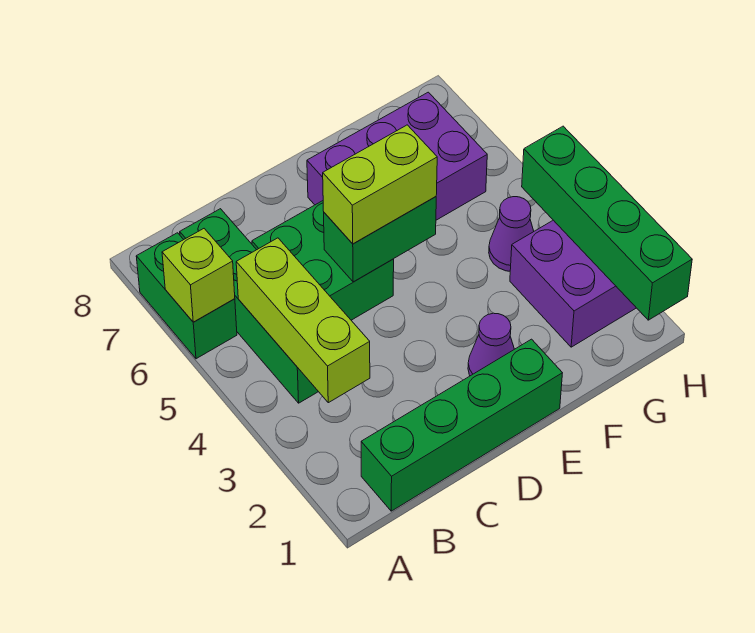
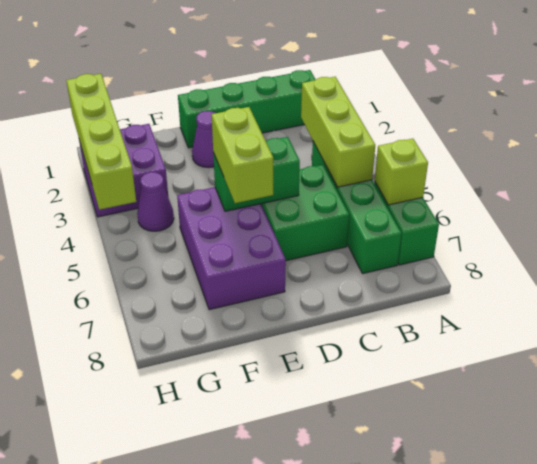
lime brick D5:E5 level 3 -> lime brick E5:E6 level 3
purple brick E6:G7 level 1 -> purple brick E5:F7 level 1
green brick H1:H4 level 2 -> lime brick H1:H4 level 2

